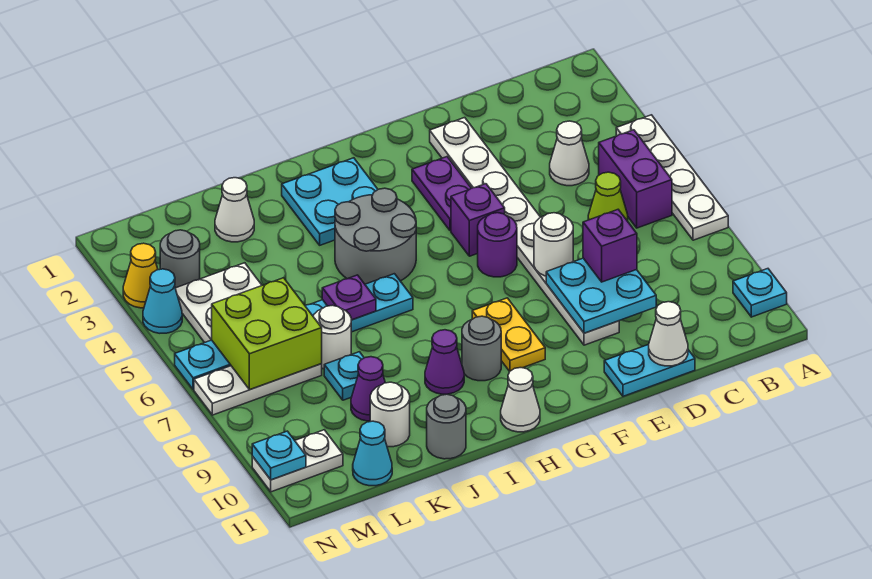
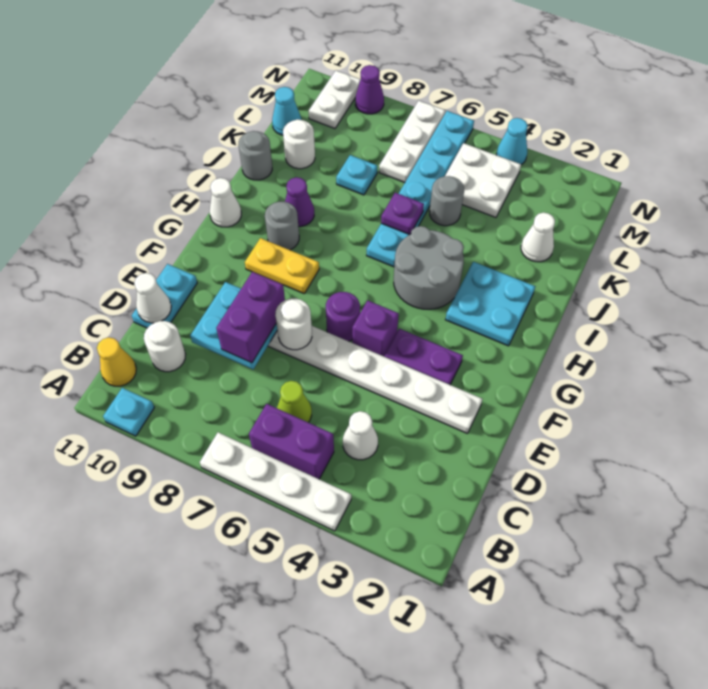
purple brick D8 level 3 -> purple brick D8:E8 level 3
white round brick K7 level 1 -> white round brick C10 level 1
purple cone K9 level 1 -> purple cone N9 level 1
lime brick L6:M7 level 2 -> none
grey round brick M3 level 1 -> grey round brick K5 level 1
yellow cone N3 level 1 -> yellow cone B11 level 1
cyan plate N10 level 2 -> none

